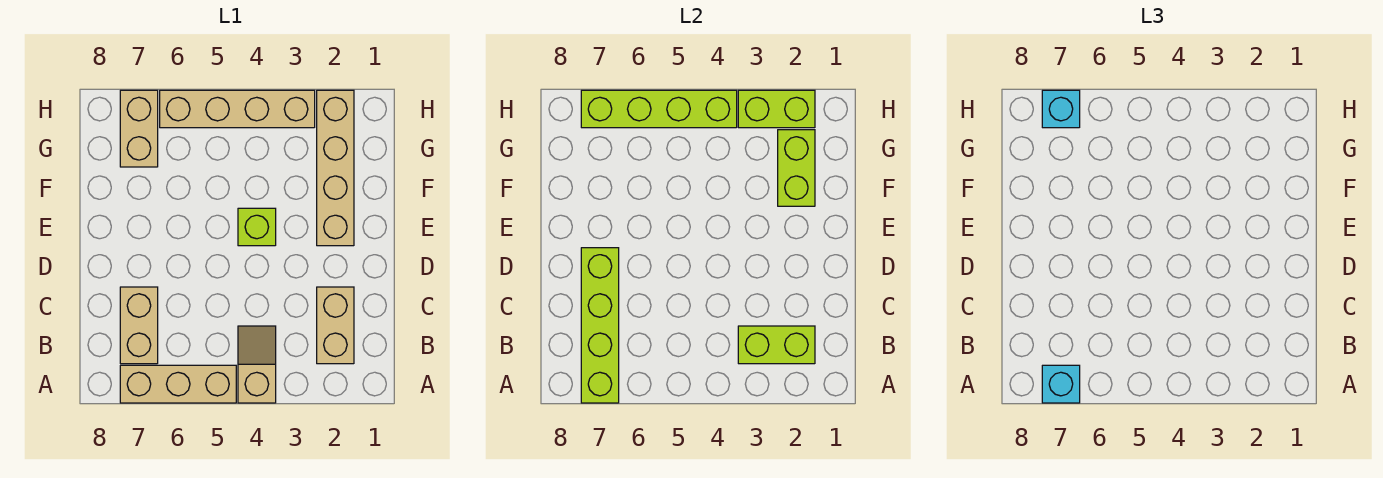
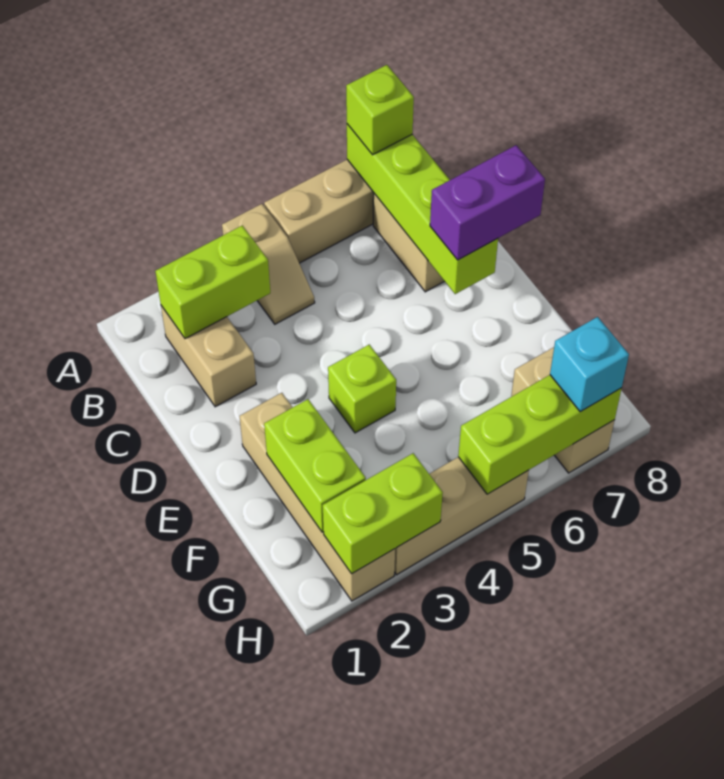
cyan brick A7 level 3 -> lime brick A7 level 3
none -> purple brick D7:D8 level 3
tan brick H3:H6 level 1 -> tan brick H3:H5 level 1
lime brick H4:H7 level 2 -> lime brick H5:H7 level 2

